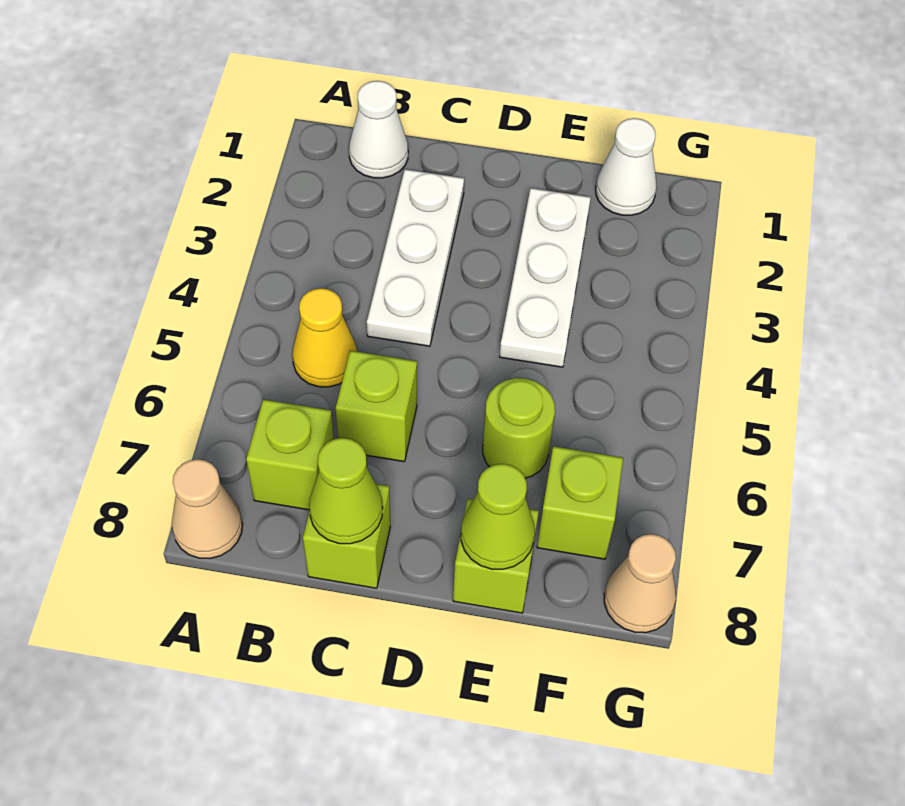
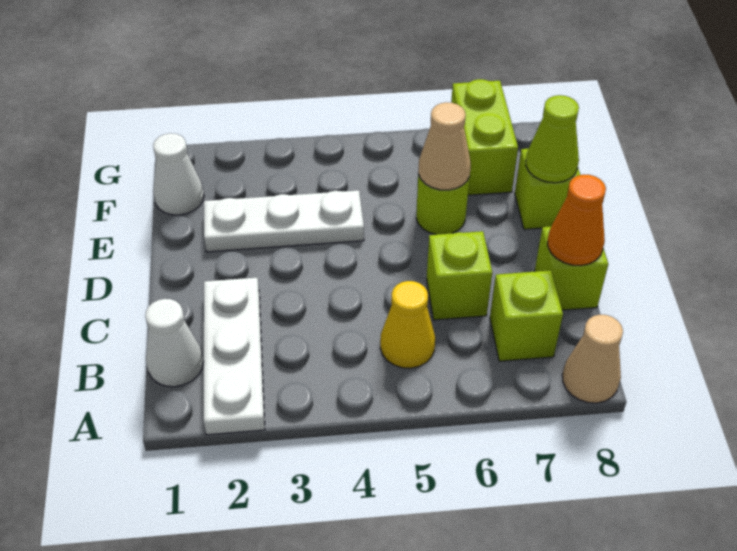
white plate C2:C4 level 1 -> white plate A2:C2 level 1
lime cone C8 level 2 -> orange cone C8 level 2
lime brick F7 level 1 -> lime brick F7:G7 level 1
tan cone G8 level 1 -> tan cone E6 level 2

